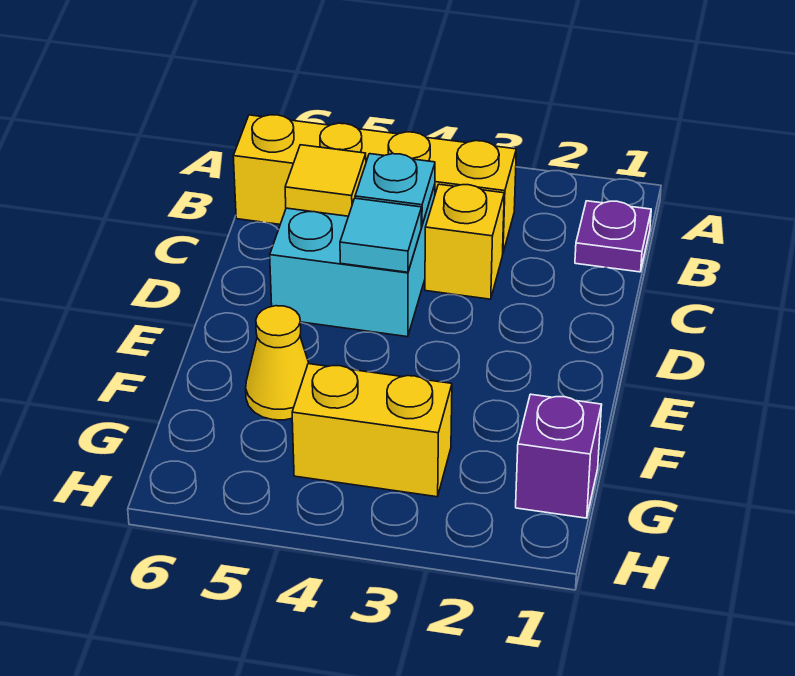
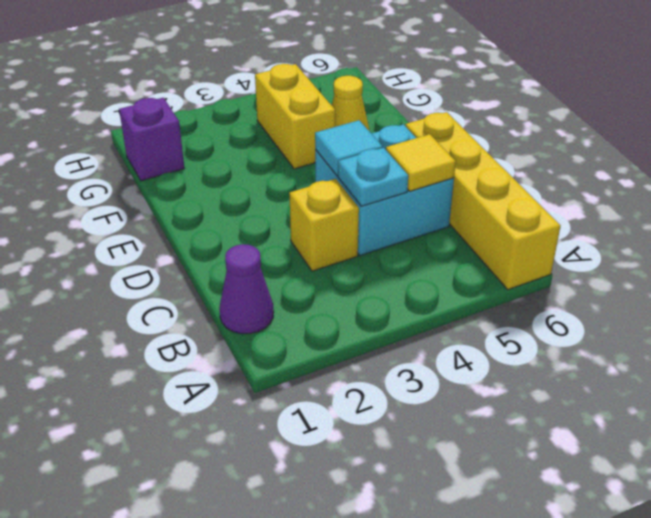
purple plate B1 level 1 -> purple cone B1 level 1
yellow brick B3:B6 level 1 -> yellow brick A6:D6 level 1
yellow brick G3:G4 level 1 -> yellow brick F4:G4 level 1

